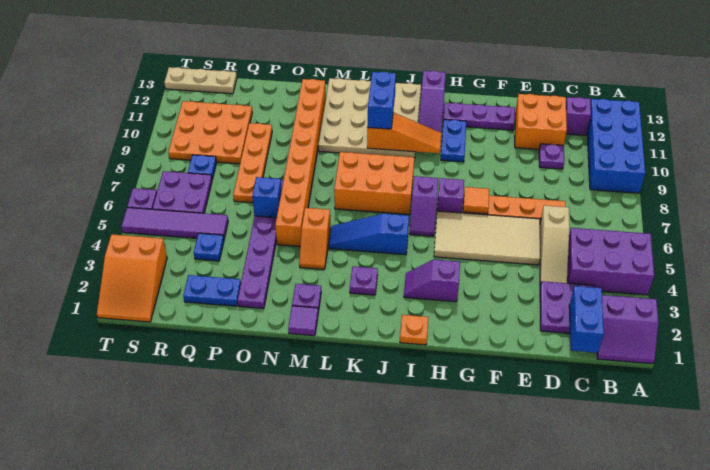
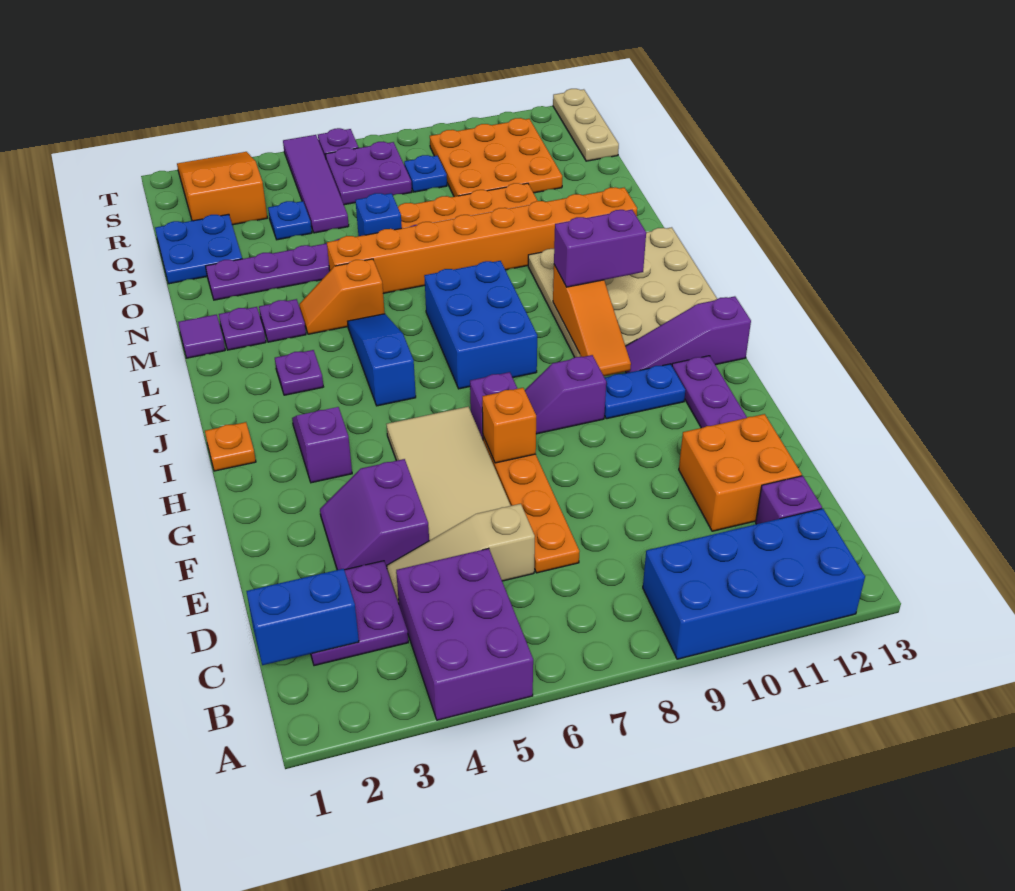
purple slope A1:B2 level 1 top 2 -> purple slope E3:F4 level 1 top 4
purple plate D10 level 1 -> purple plate M3 level 1
orange tile G7 level 2 -> orange brick G7 level 2
purple slope I6:I7 level 1 top 7 -> purple slope H8:H9 level 1 top 9
orange brick J7:L8 level 1 -> blue brick J7:L8 level 1
blue brick K10:K11 level 3 -> purple brick K10:K11 level 3
blue plate P2:Q2 level 1 -> blue plate P1:Q2 level 1
orange slope S1:T3 level 1 top 3 -> orange slope R2:T3 level 1 top R

